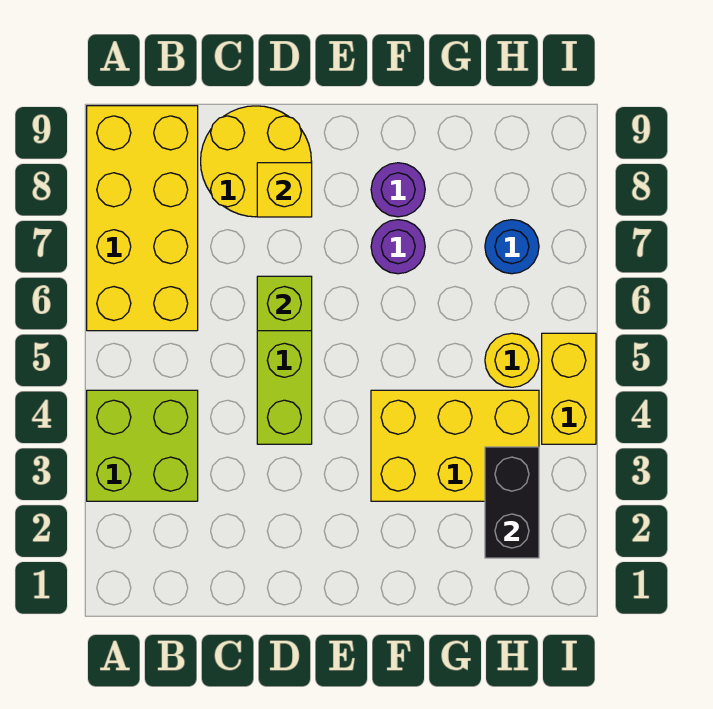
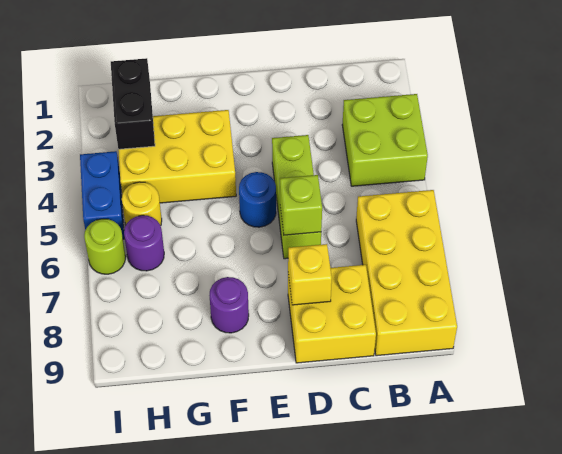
yellow round brick C8:D9 level 1 -> yellow brick C8:D9 level 1
purple round brick F7 level 1 -> purple round brick H6 level 1
blue round brick H7 level 1 -> blue round brick E5 level 1
yellow brick I4:I5 level 1 -> blue brick I4:I5 level 1
none -> lime round brick I6 level 1

